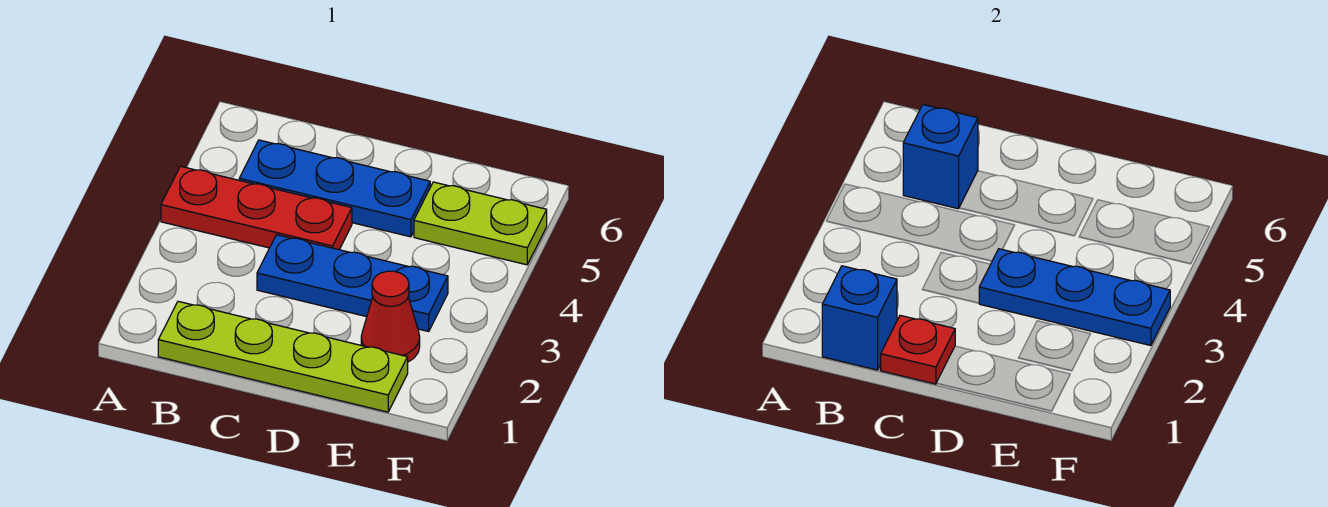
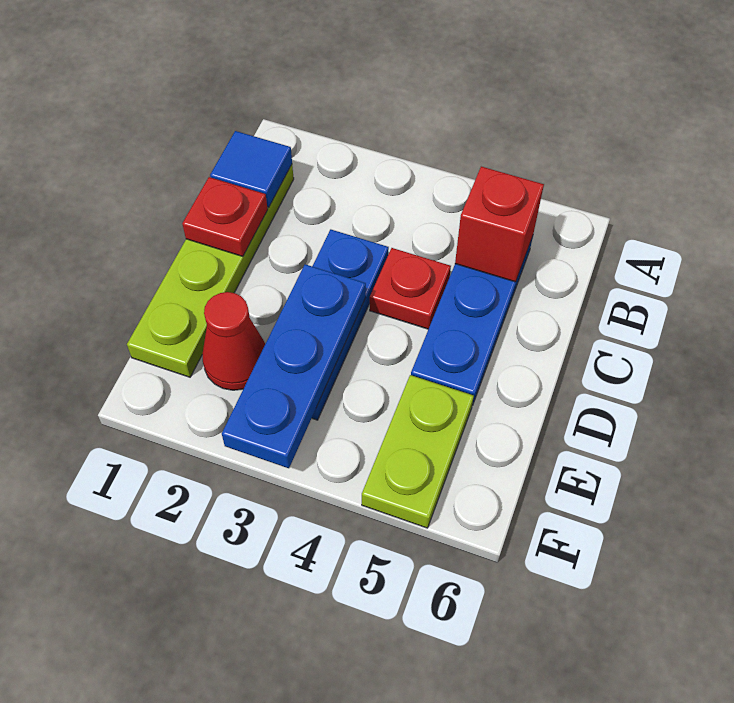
red plate A4:C4 level 1 -> red plate C4 level 1
blue brick B1 level 2 -> blue tile B1 level 2
blue brick B5 level 2 -> red brick B5 level 2

